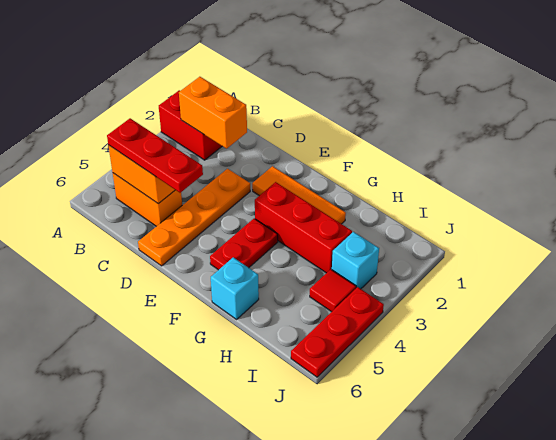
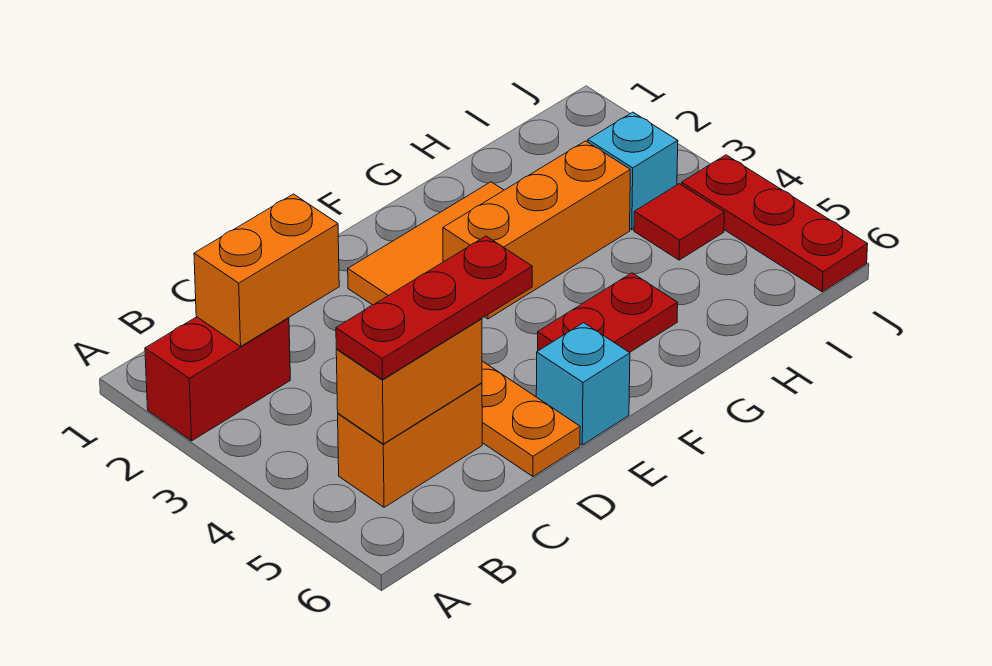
red brick F3:H3 level 1 -> orange brick F3:H3 level 1
red plate F4:F5 level 1 -> red plate F5:G5 level 1
cyan brick G6 level 1 -> cyan brick E6 level 1

